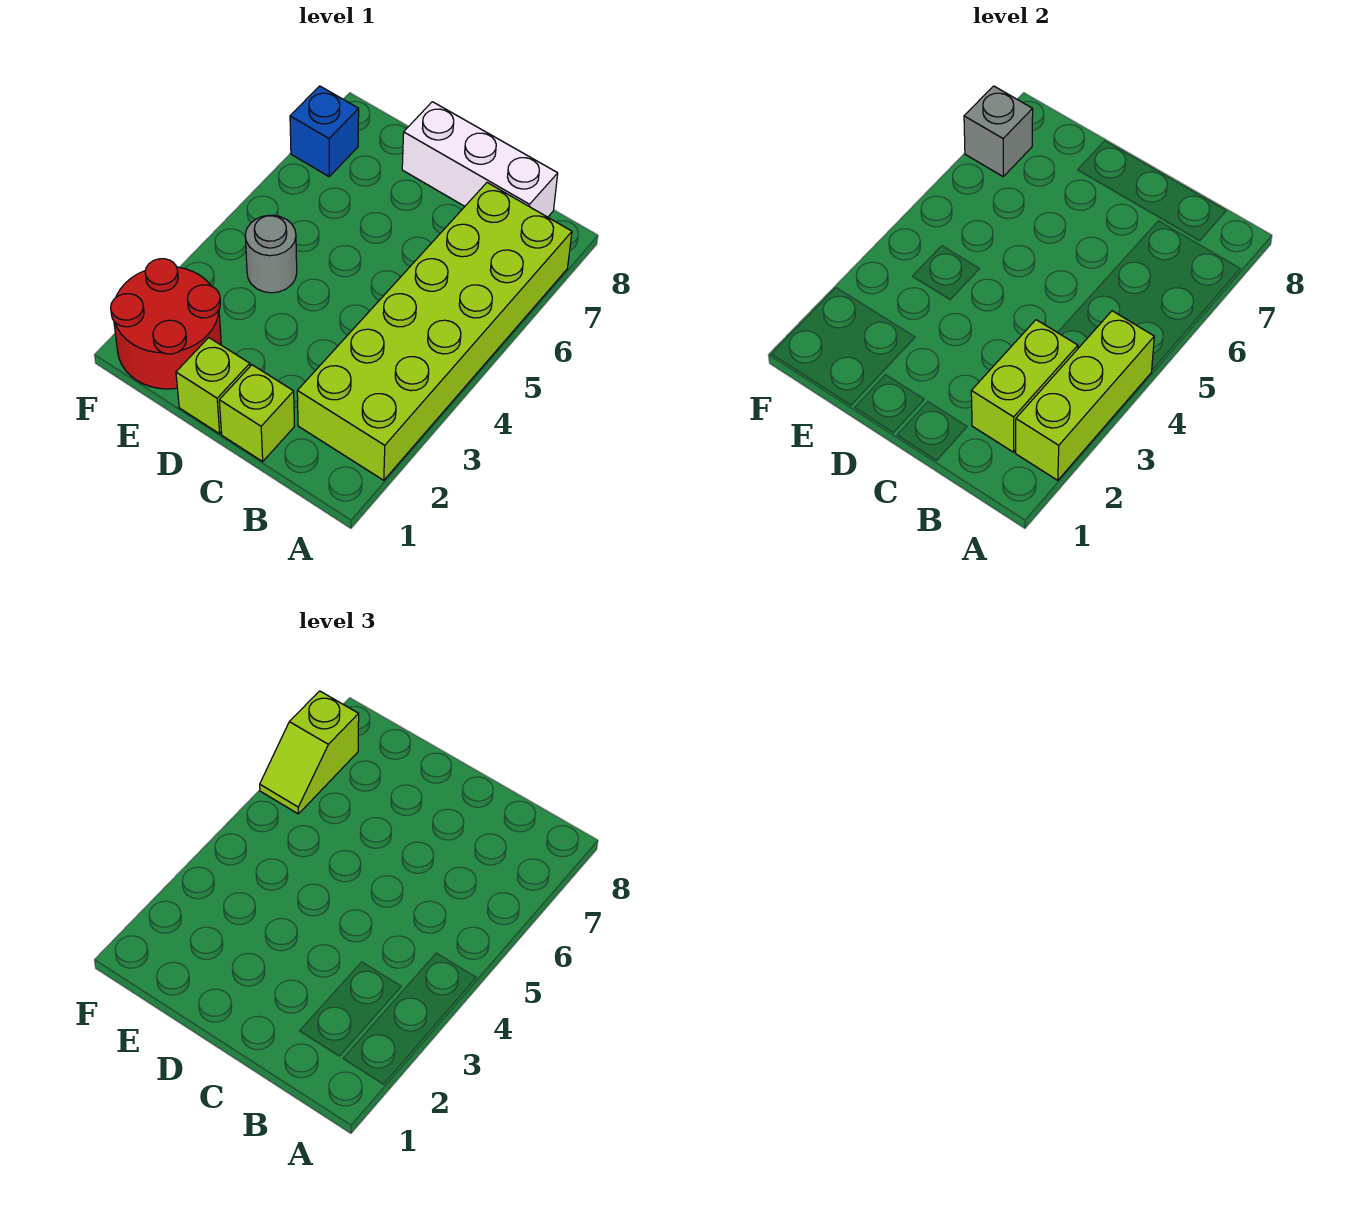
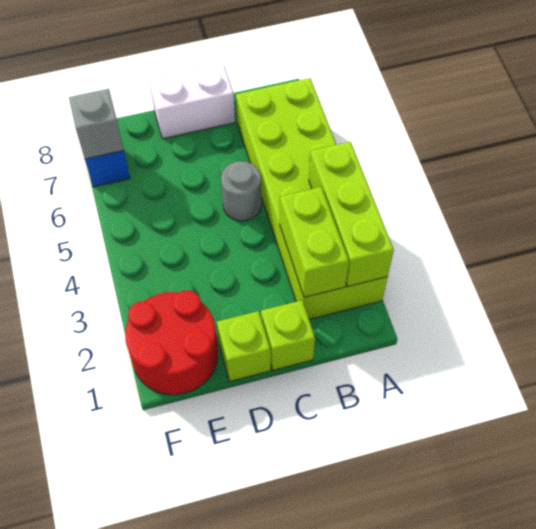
white brick B8:D8 level 1 -> white brick C8:D8 level 1
grey round brick E4 level 1 -> grey round brick C5 level 1
lime slope F6:F7 level 3 top 7 -> none

